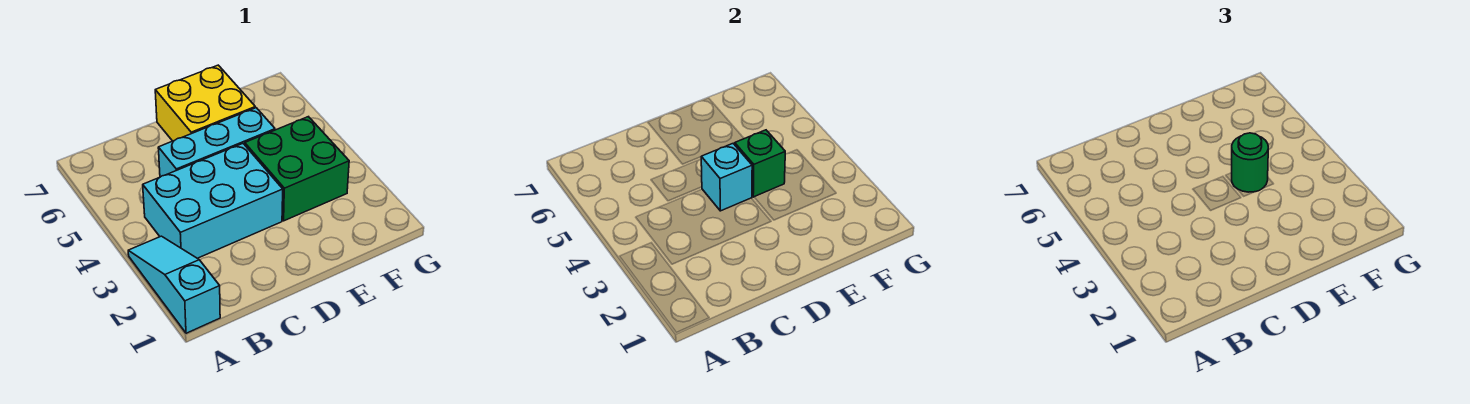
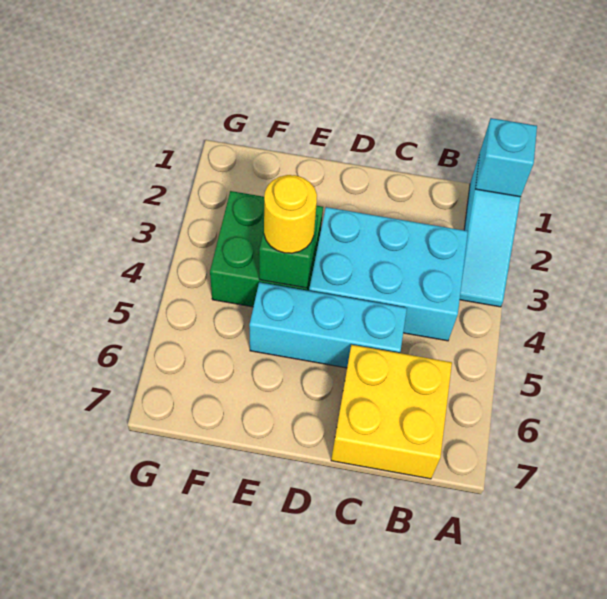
cyan brick D4 level 2 -> cyan brick A1 level 2
yellow brick D6:E7 level 1 -> yellow brick B6:C7 level 1
green round brick E4 level 3 -> yellow round brick E4 level 3

